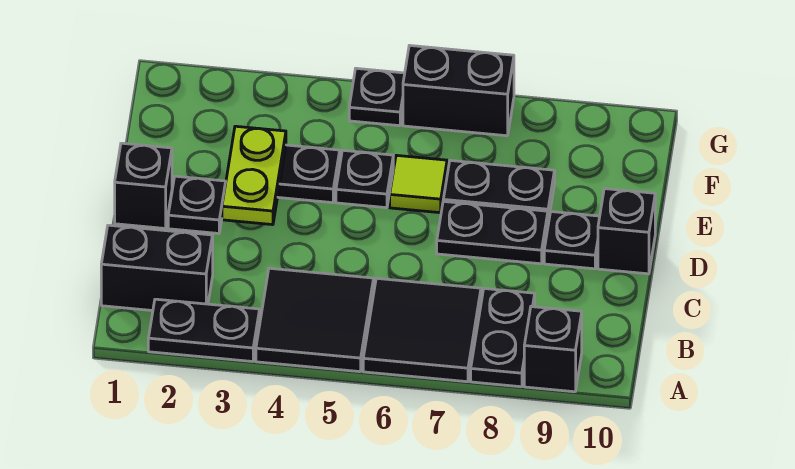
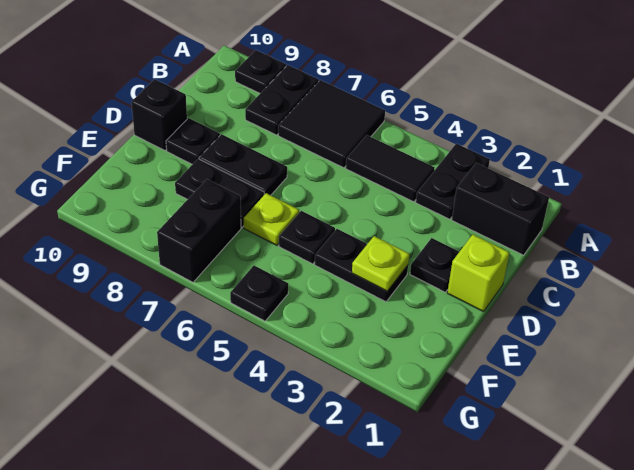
black plate A2:A3 level 1 -> black plate A3:B3 level 1
black tile A4:B5 level 1 -> black tile B4:B5 level 1
black brick A9 level 1 -> black plate A9 level 1
black brick D1 level 1 -> lime brick D1 level 1
lime plate D3:E3 level 2 -> lime plate E3 level 2
lime tile E6 level 1 -> lime plate E6 level 1
black brick G6:G7 level 1 -> black brick F7:G7 level 1

